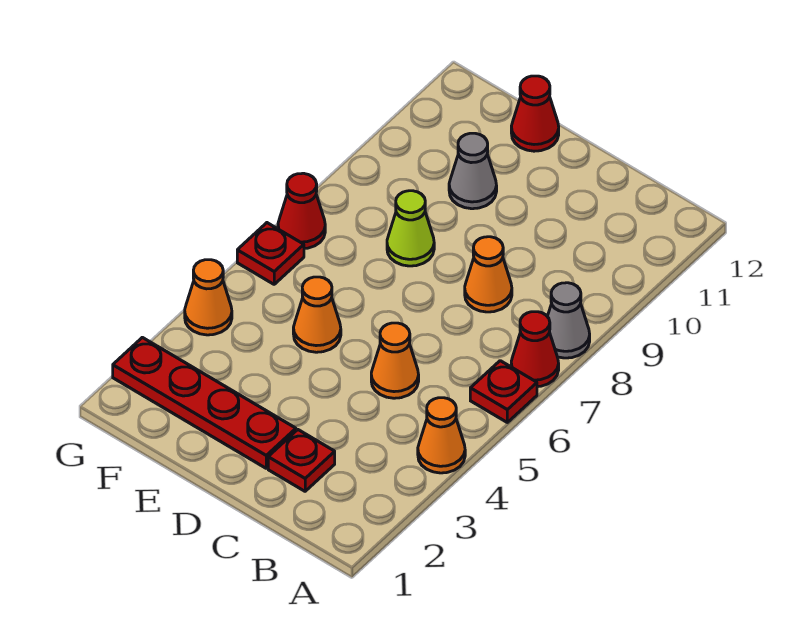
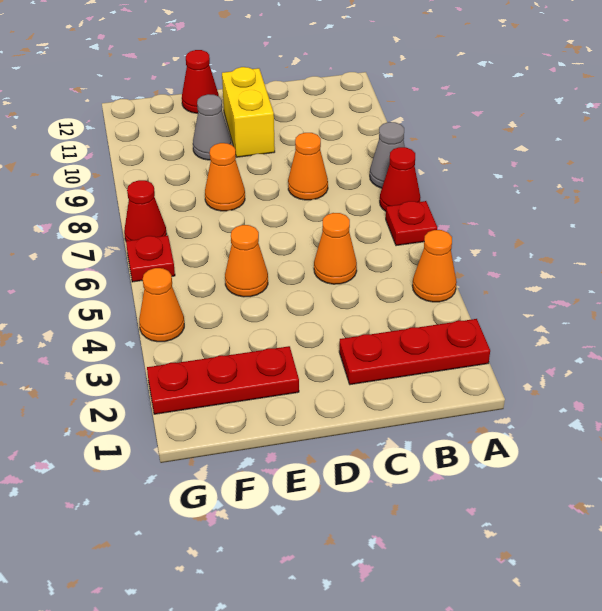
red plate C2 level 1 -> red plate A2:C2 level 1
red plate D2:G2 level 1 -> red plate E2:G2 level 1
none -> yellow brick D10:D11 level 1
lime cone E8 level 1 -> orange cone E8 level 1

